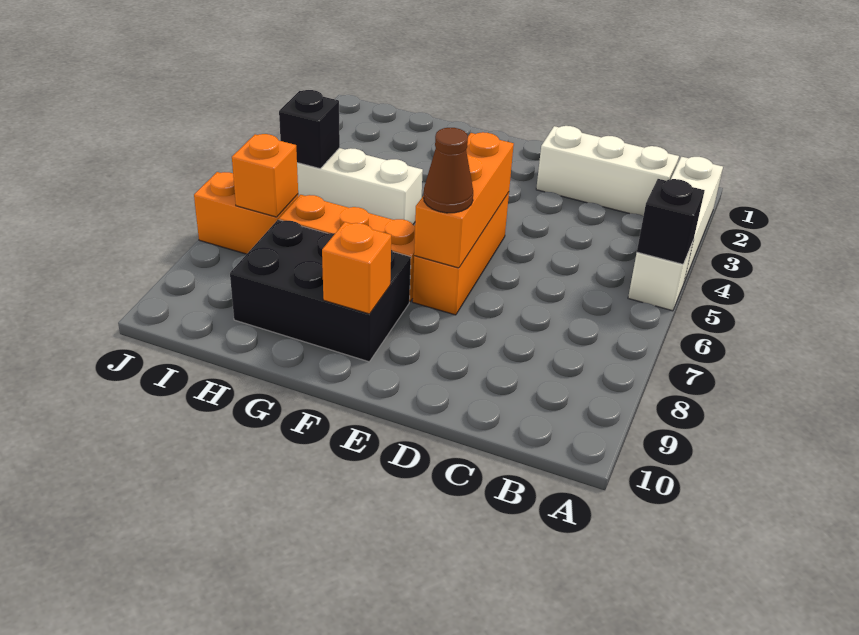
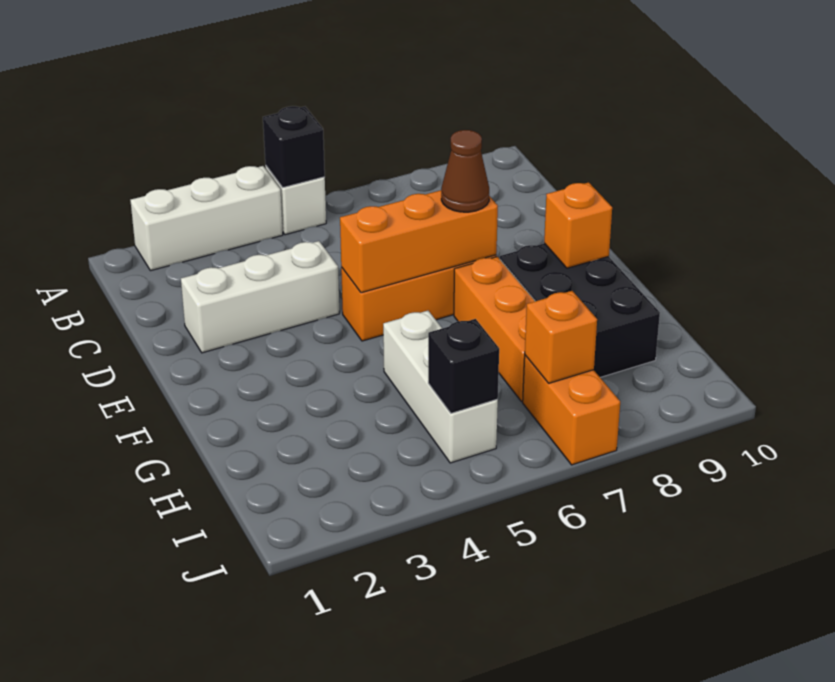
white brick B2:D2 level 1 -> white brick D2:D4 level 1

